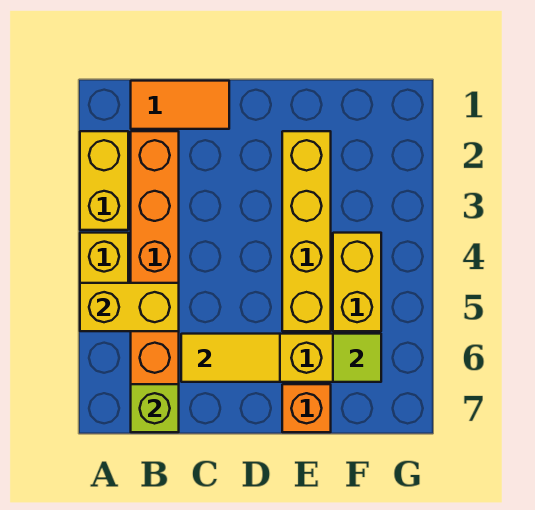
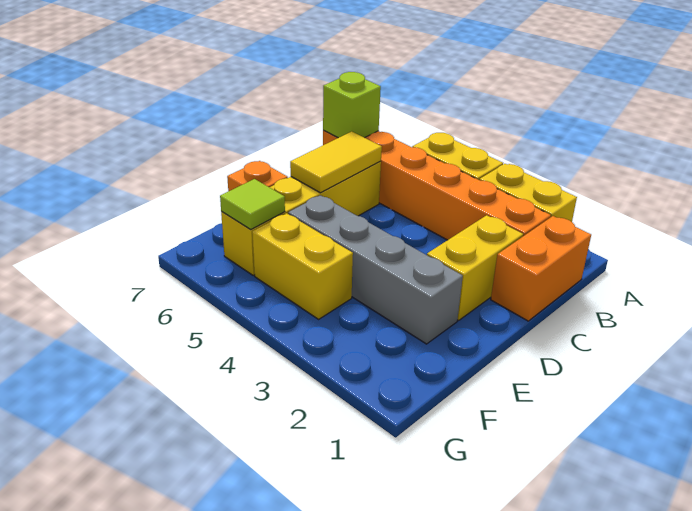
yellow brick A5:B5 level 2 -> yellow brick C2:D2 level 1
orange tile B1:C1 level 1 -> orange brick B1:C1 level 1
yellow brick E2:E5 level 1 -> grey brick E2:E5 level 1

